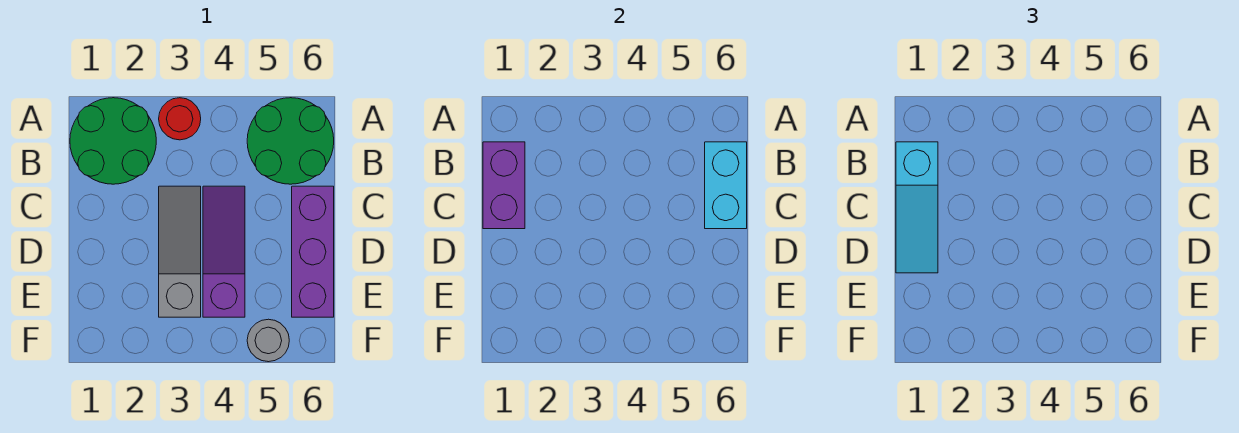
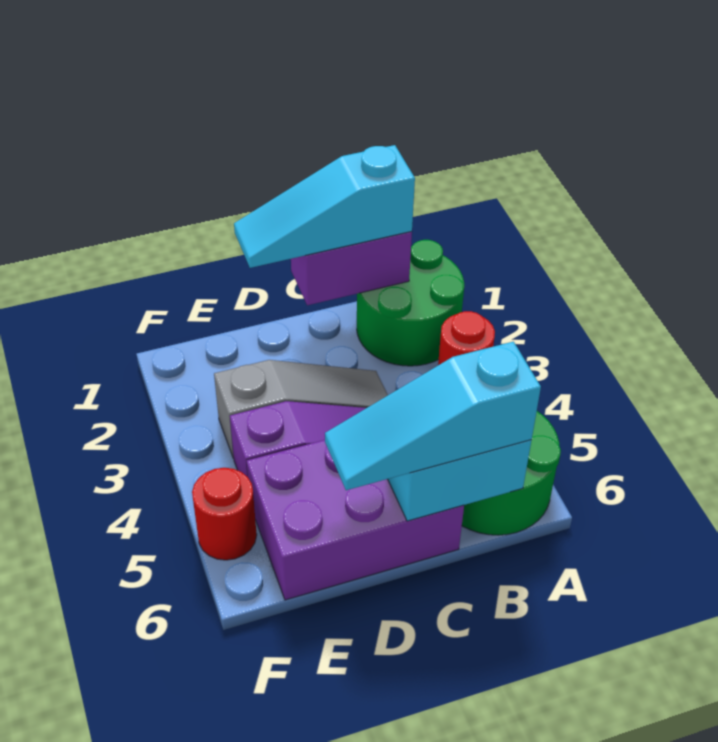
none -> cyan slope B6:D6 level 3 top B
purple brick C6:E6 level 1 -> purple brick C5:E6 level 1
grey round brick F5 level 1 -> red round brick F5 level 1

